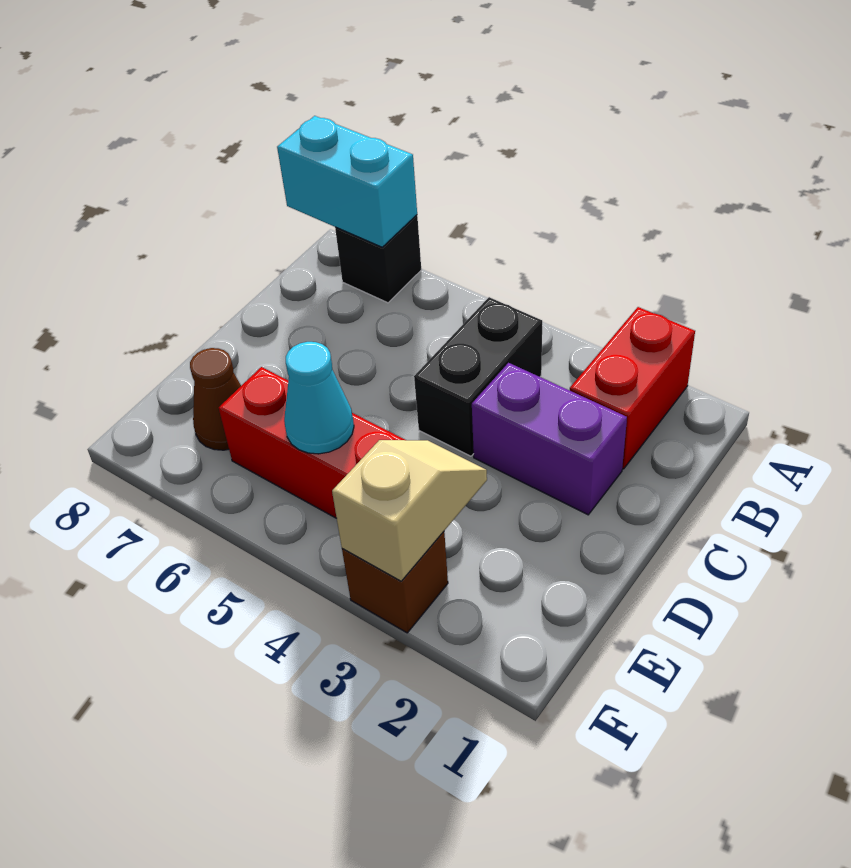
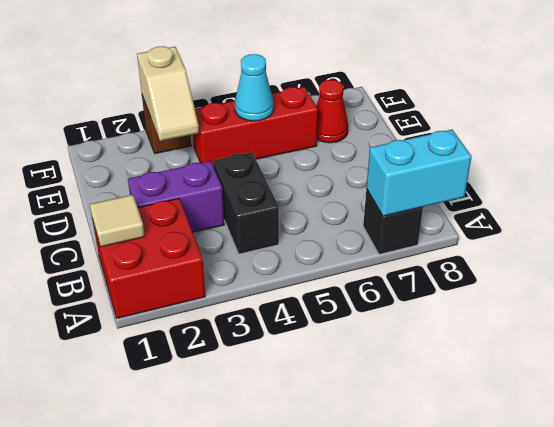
red brick A2:B2 level 1 -> red brick A1:B2 level 1
none -> tan tile B1 level 2
brown cone E7 level 1 -> red cone E7 level 1

